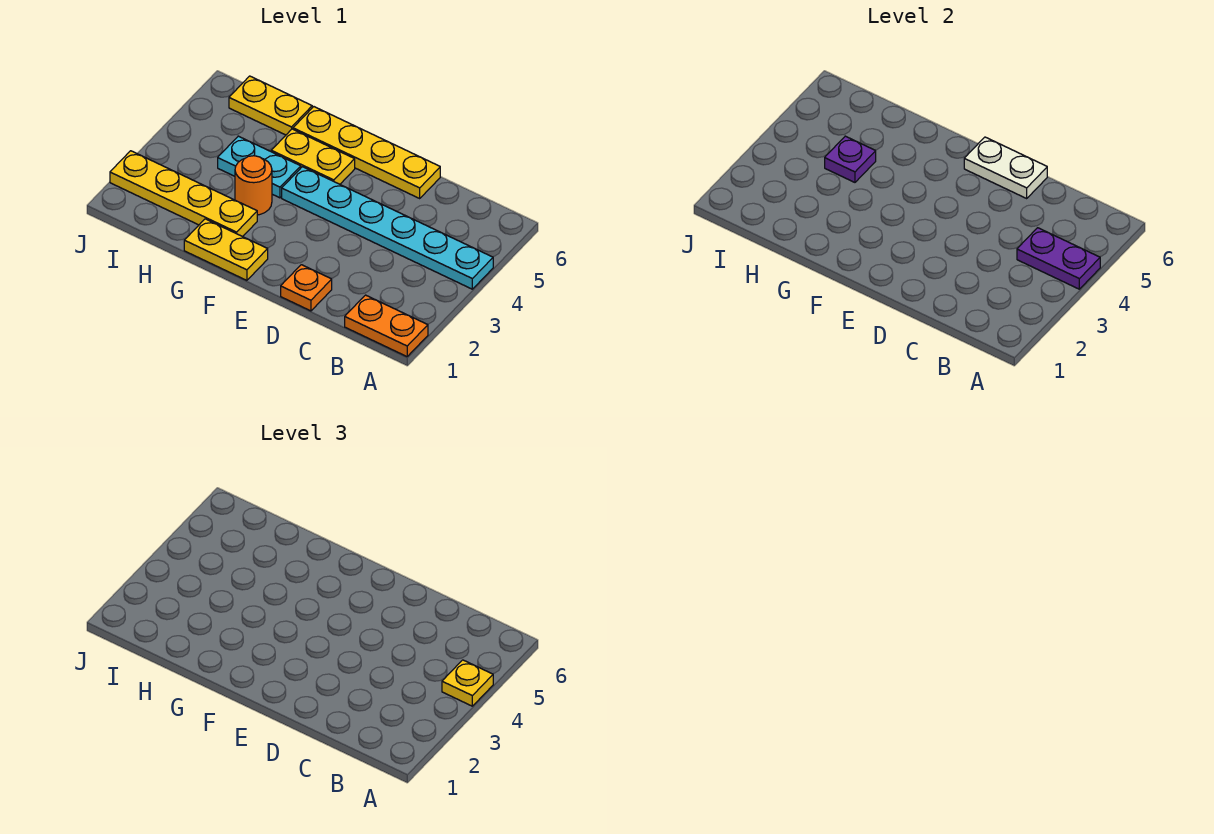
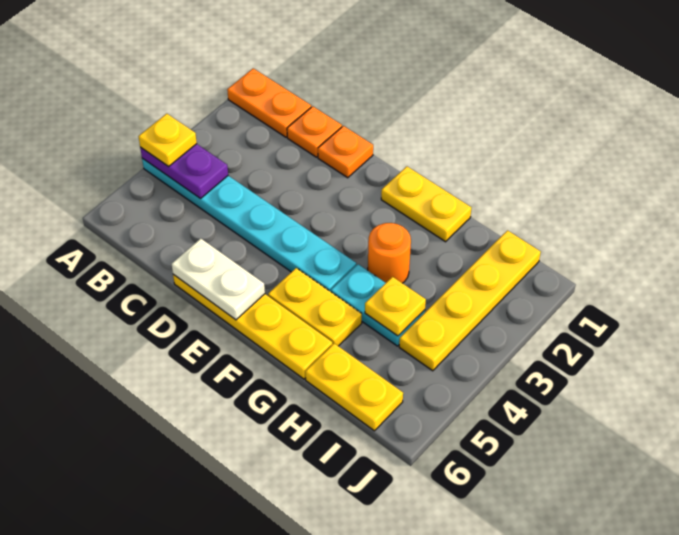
none -> orange plate C1 level 1
yellow plate G2:J2 level 1 -> yellow plate I1:I4 level 1
purple plate H4 level 2 -> yellow plate H4 level 2

